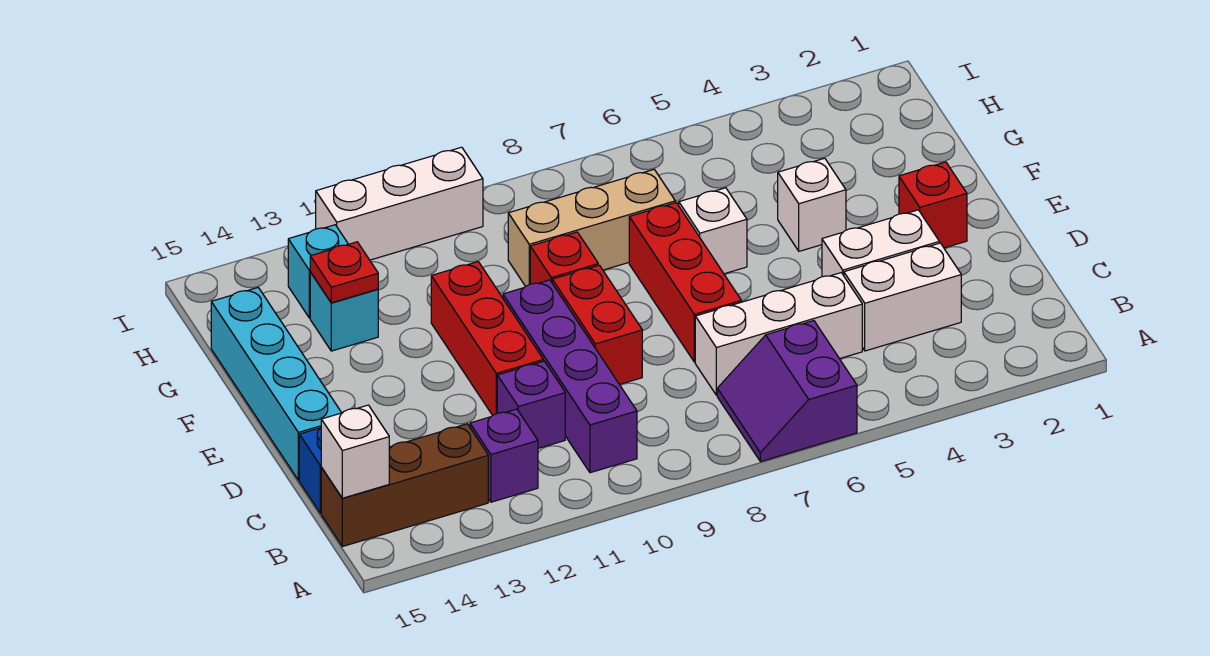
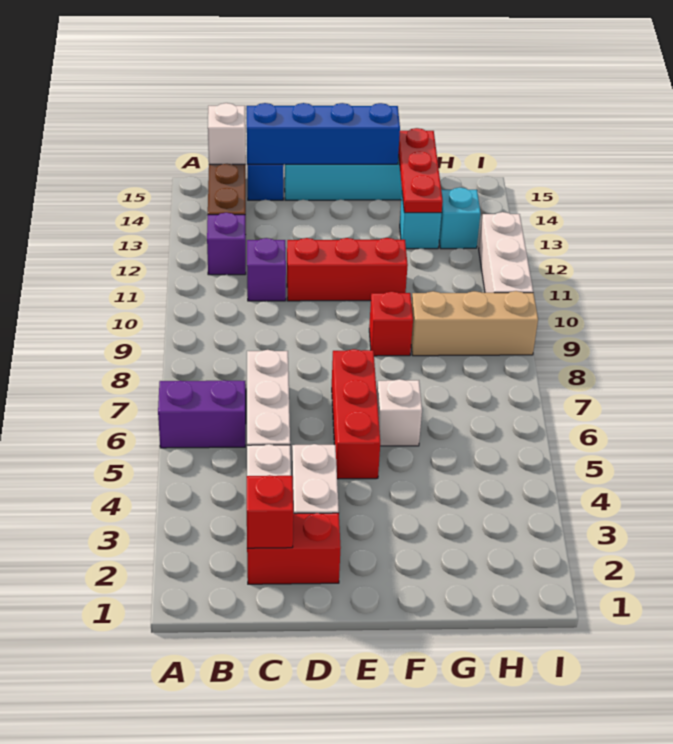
purple brick B10:E10 level 1 -> none
none -> blue brick C15:F15 level 2
red brick D7:F7 level 1 -> red brick E5:E7 level 1
red brick D9:E9 level 1 -> red brick C2:D2 level 1
red brick E2 level 1 -> red brick C2 level 2
white brick F4 level 1 -> none
tan brick G7:G9 level 1 -> tan brick G9:I9 level 1
red plate G13 level 2 -> red plate G13:G15 level 2

